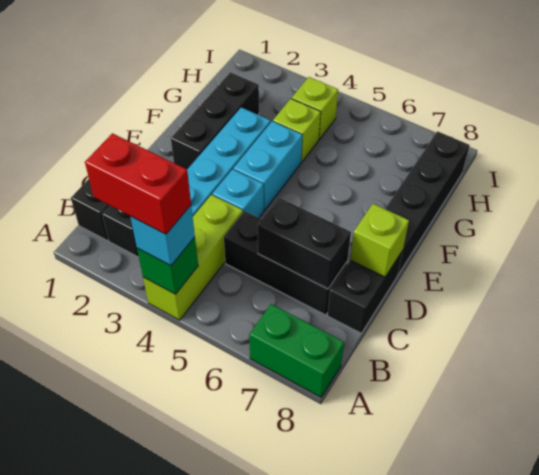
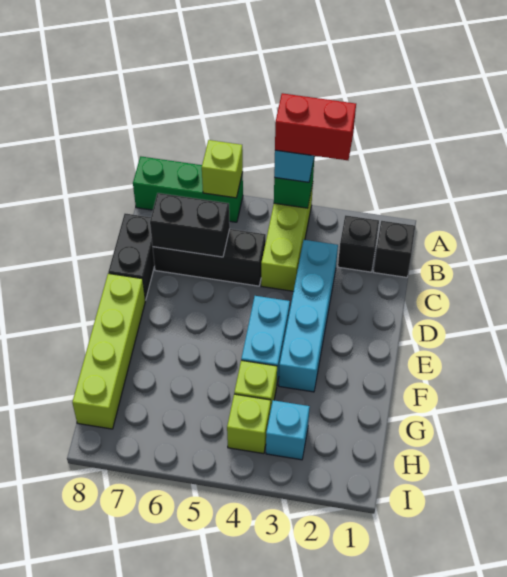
green brick A7:A8 level 1 -> green brick A6:A8 level 1
cyan brick D4 level 1 -> cyan brick H3 level 1
lime brick D8 level 2 -> lime brick A6 level 2
black brick E2:G2 level 1 -> none
black brick E8:H8 level 1 -> lime brick E8:H8 level 1

